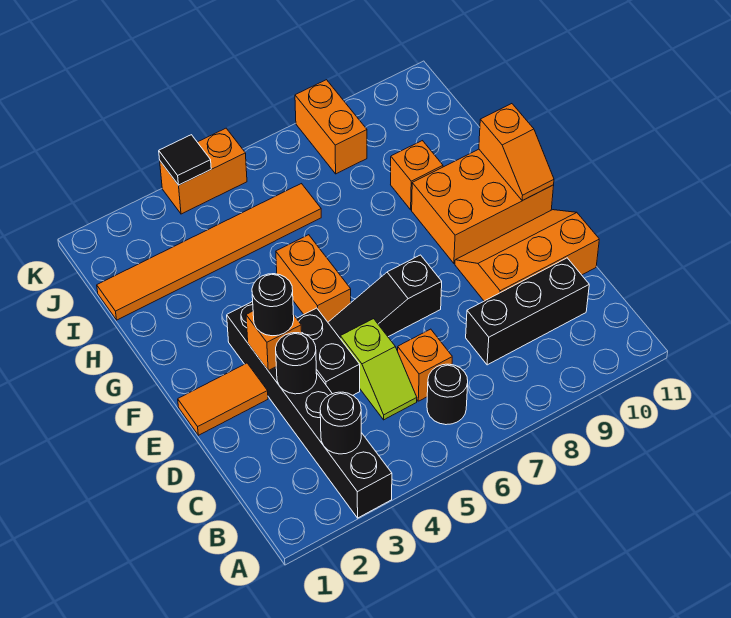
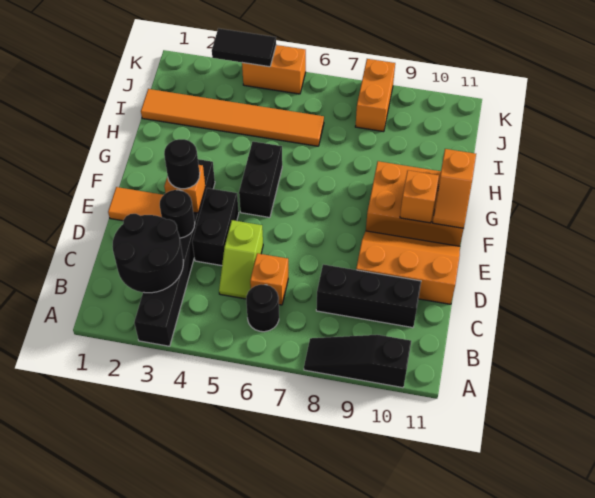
black round brick B3 level 2 -> black round brick B2:C3 level 2
black slope E5:E7 level 1 top 7 -> black slope A8:A10 level 1 top 10
orange brick F5:G5 level 1 -> black brick F5:G5 level 1
orange brick H9 level 1 -> orange brick F10 level 2
black tile K4 level 2 -> black tile K3:K4 level 2

